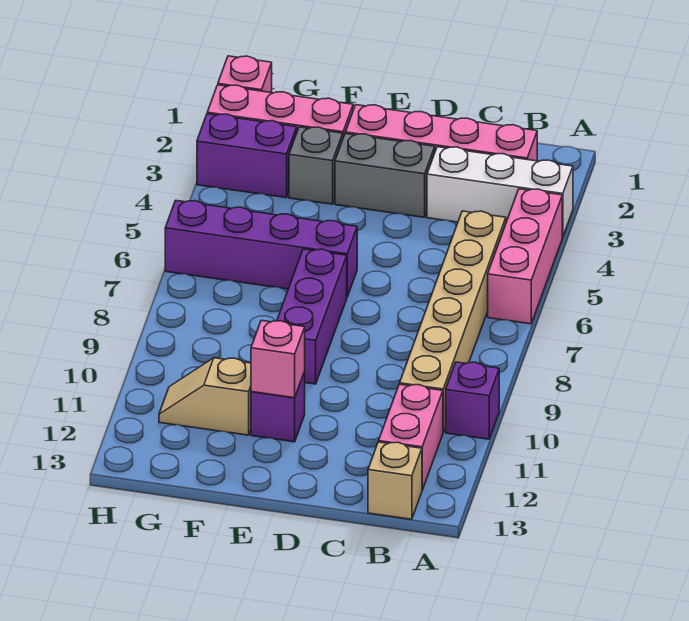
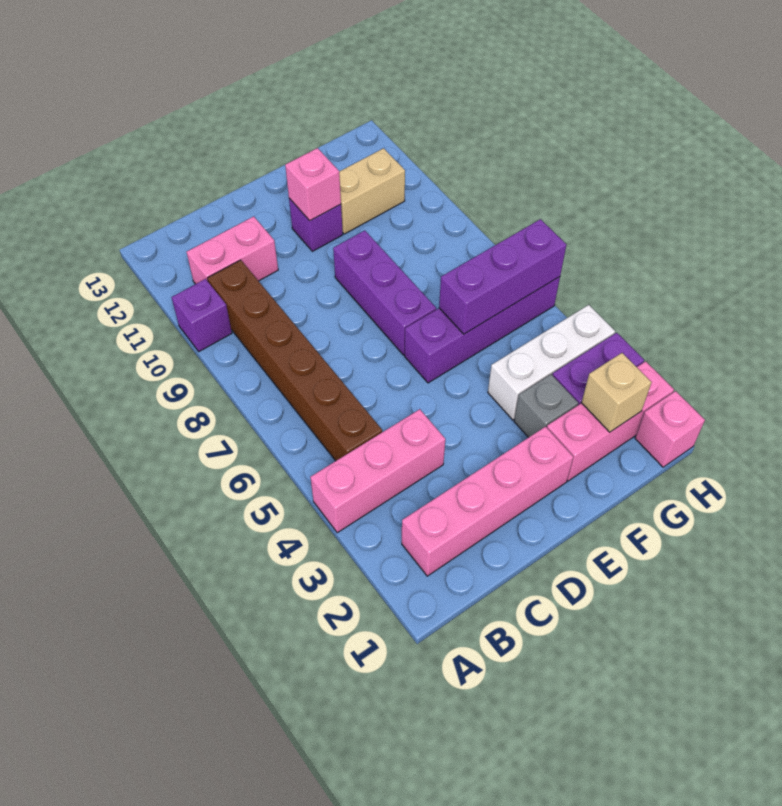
white brick A3:C3 level 1 -> white brick F4:H4 level 1
pink brick A4:A6 level 1 -> pink brick A4:C4 level 1
tan brick B5:B10 level 1 -> brown brick B5:B10 level 1
pink brick B11:B12 level 1 -> pink brick B11:C11 level 1
tan brick B13 level 1 -> tan brick G2 level 2
grey brick D3:E3 level 1 -> none
none -> purple brick F6:H6 level 2
tan slope F11:G11 level 1 top F -> tan brick F11:G11 level 1

